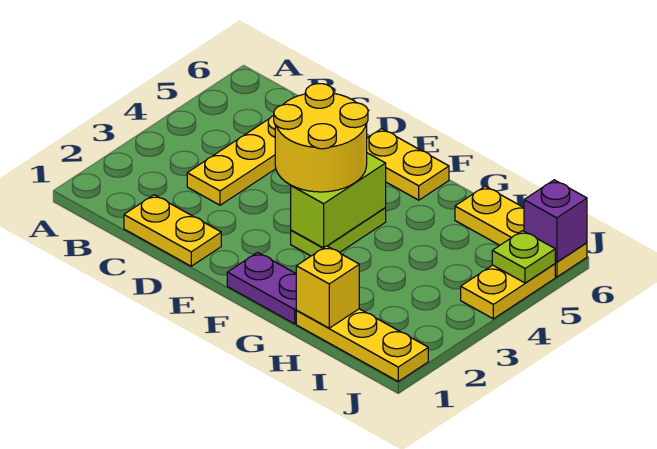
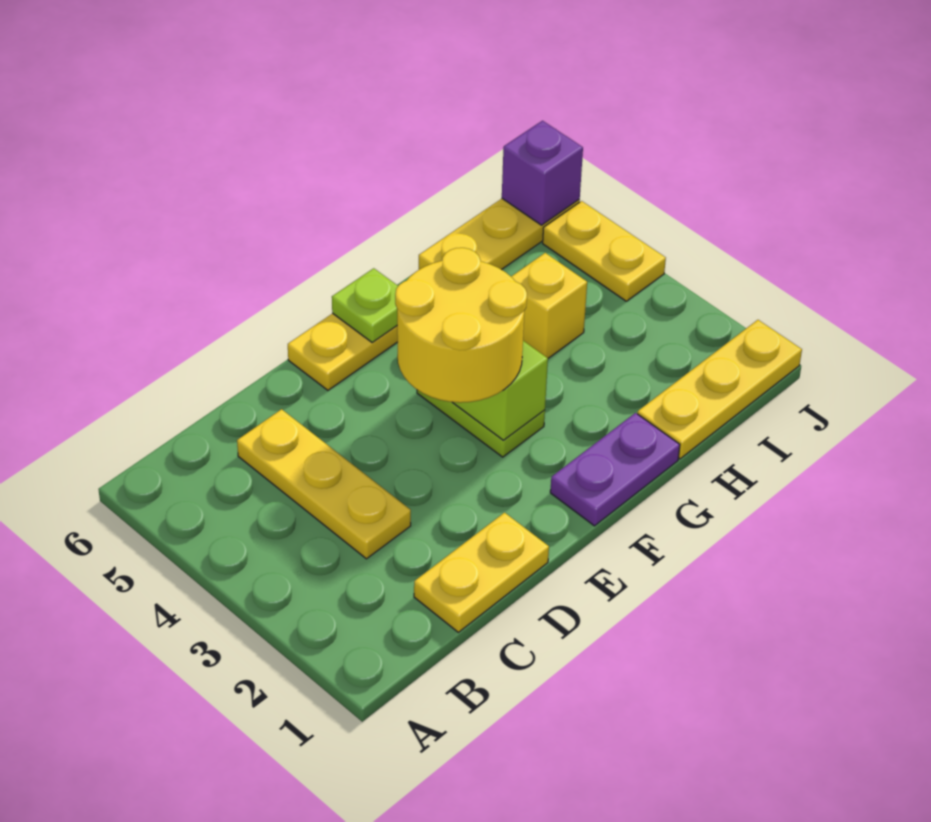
yellow brick H1 level 2 -> yellow brick H4 level 1
lime plate J5 level 2 -> lime plate F6 level 2

